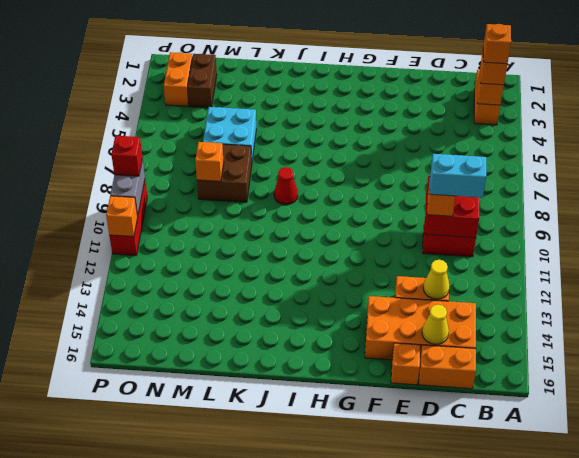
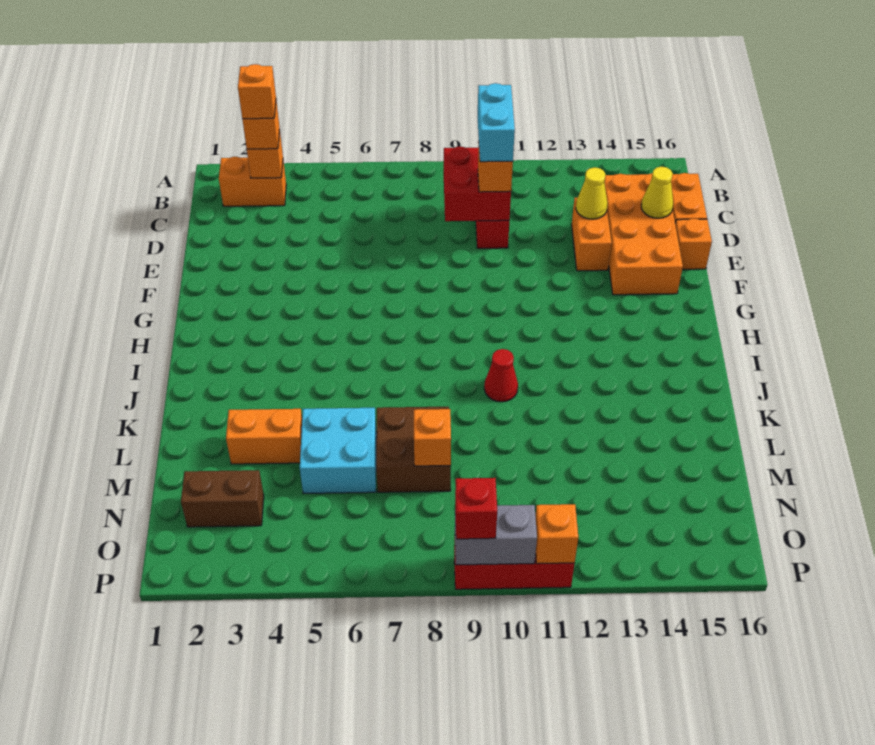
red cone J8 level 1 -> red cone J10 level 1
orange brick O2:O3 level 1 -> orange brick L3:L4 level 1

